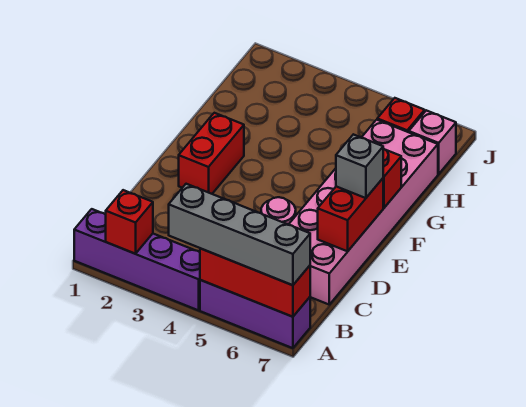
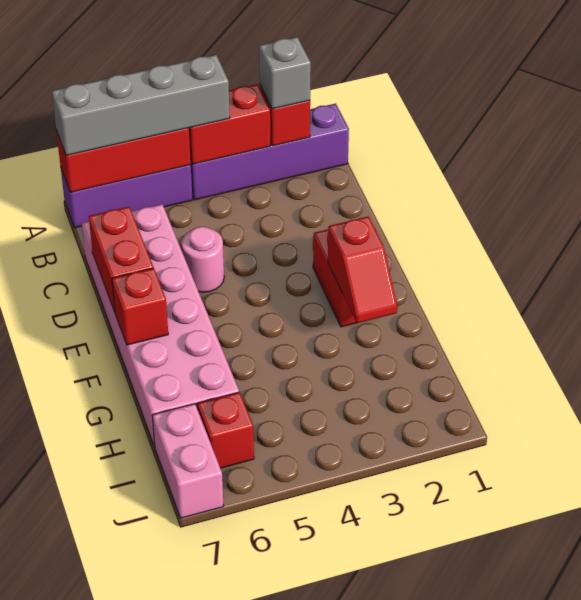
none -> red brick A3:A4 level 2
grey brick E7 level 3 -> grey brick A2 level 3
none -> red slope F2:G2 level 2 top F
pink brick I7 level 1 -> pink brick I7:J7 level 1

